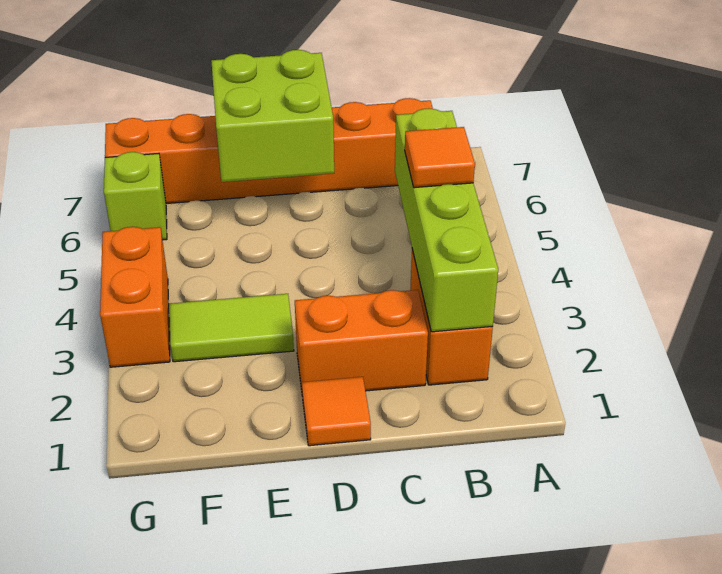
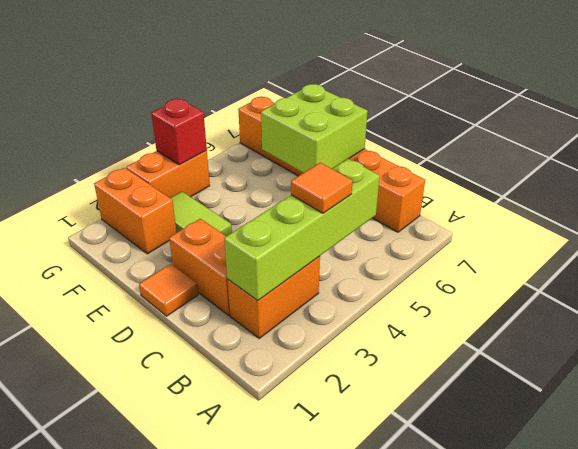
none -> orange brick F2:G2 level 1
none -> red brick G4 level 2
lime brick G6 level 1 -> none

